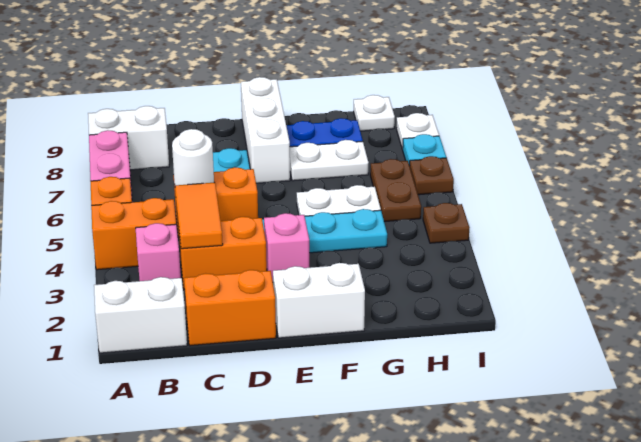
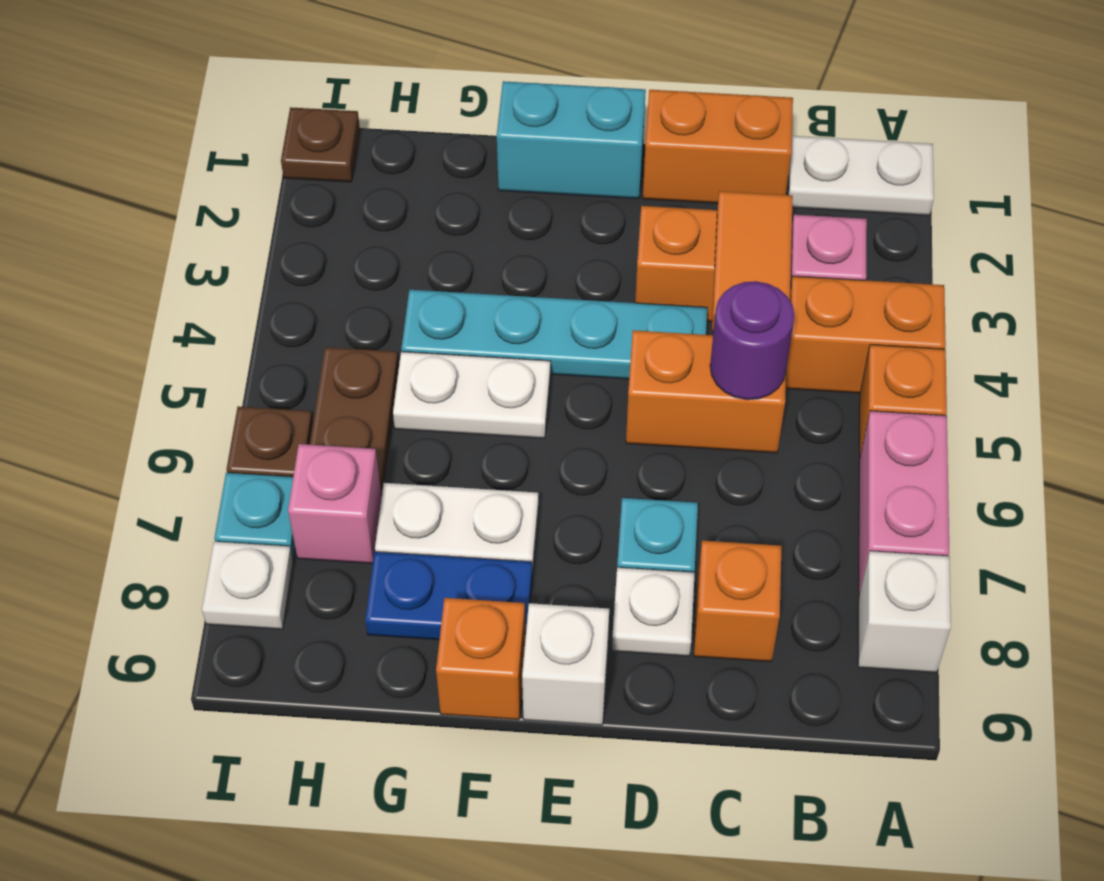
white brick A1:B1 level 1 -> white plate A1:B1 level 1
white brick A8:B8 level 1 -> white brick A8 level 1
white round brick C5 level 2 -> purple round brick C5 level 2
none -> orange brick C8 level 1
white brick E1:F1 level 1 -> cyan brick E1:F1 level 1
pink brick E3 level 1 -> pink brick H7 level 1
white brick E7:E9 level 1 -> white brick E9 level 1
none -> orange brick F9 level 1
white plate H9 level 1 -> white plate D8 level 1
brown plate I4 level 1 -> brown plate I1 level 1

